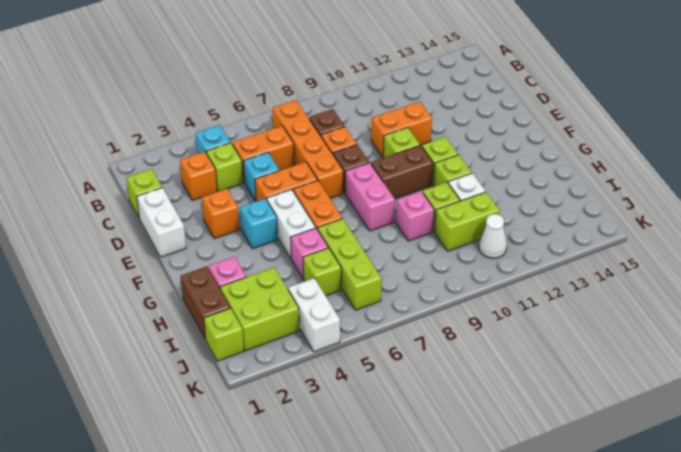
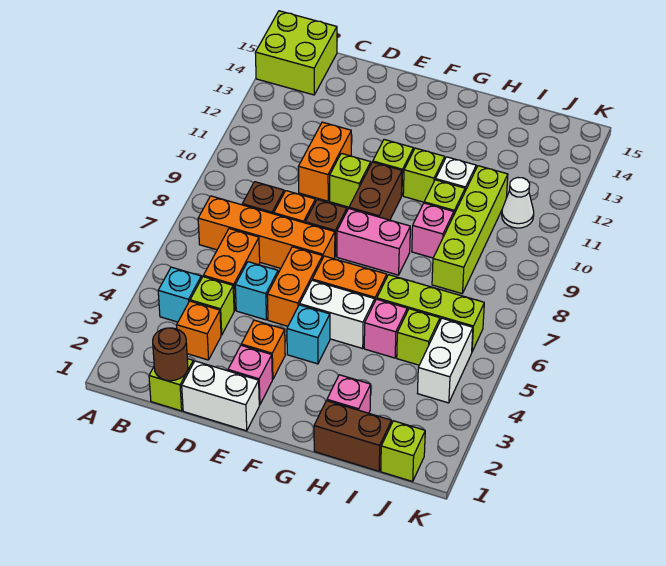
none -> brown round brick C1 level 2
none -> pink brick E2 level 1
lime brick I2:J3 level 1 -> lime brick A14:B15 level 1
lime brick I10:I11 level 1 -> lime brick I8:I11 level 1
white brick J4:K4 level 1 -> white brick J4:J5 level 1

